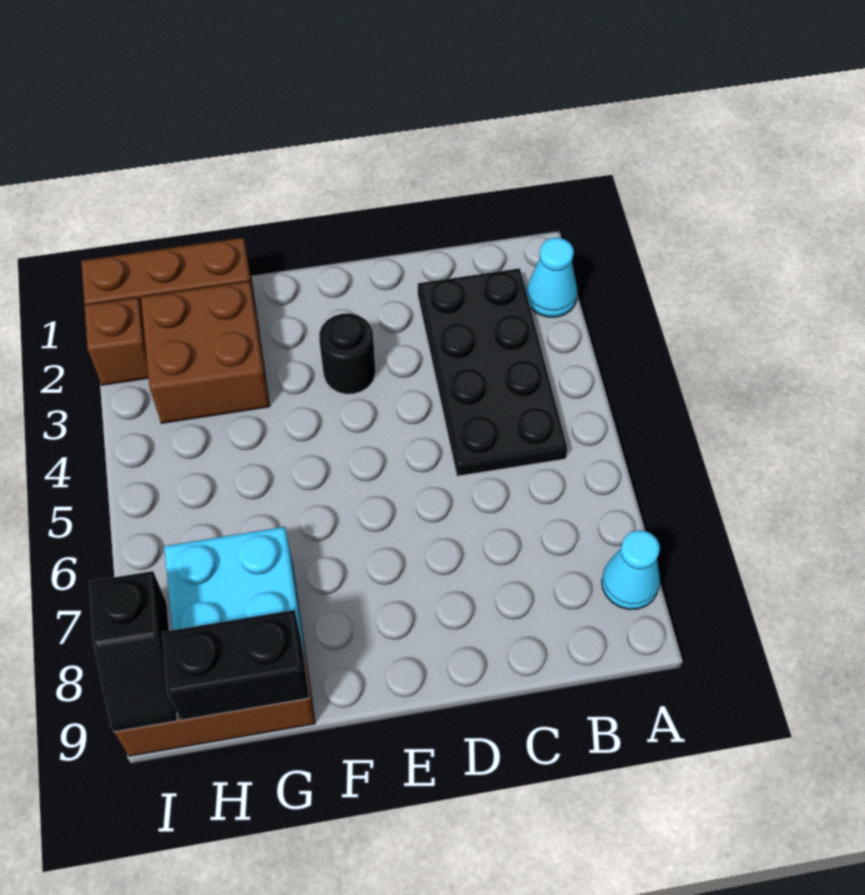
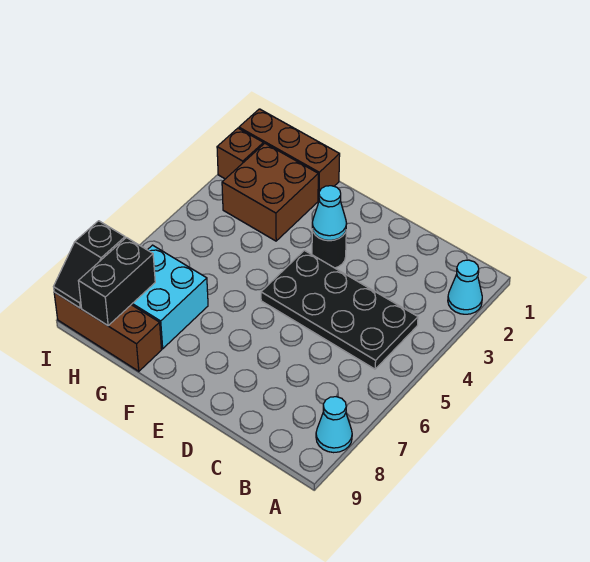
black plate B2:C5 level 1 -> black plate B4:E5 level 1
none -> cyan cone E3 level 2
black brick G9:H9 level 2 -> black brick H8:H9 level 2

